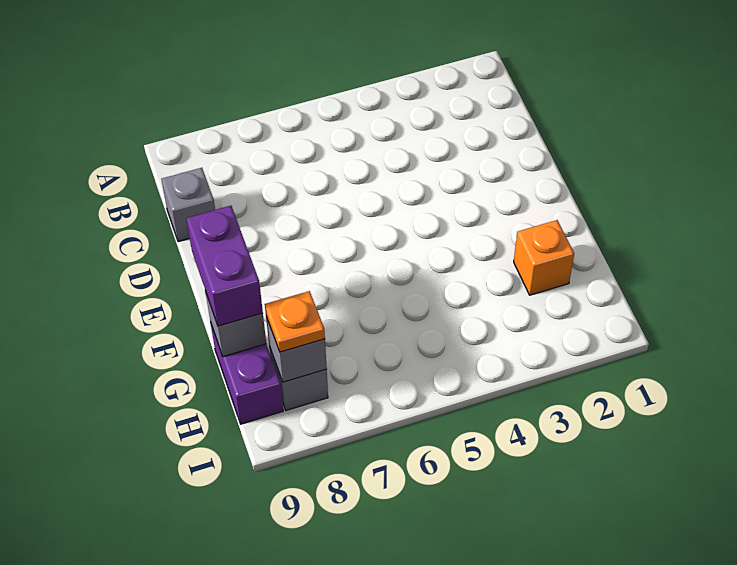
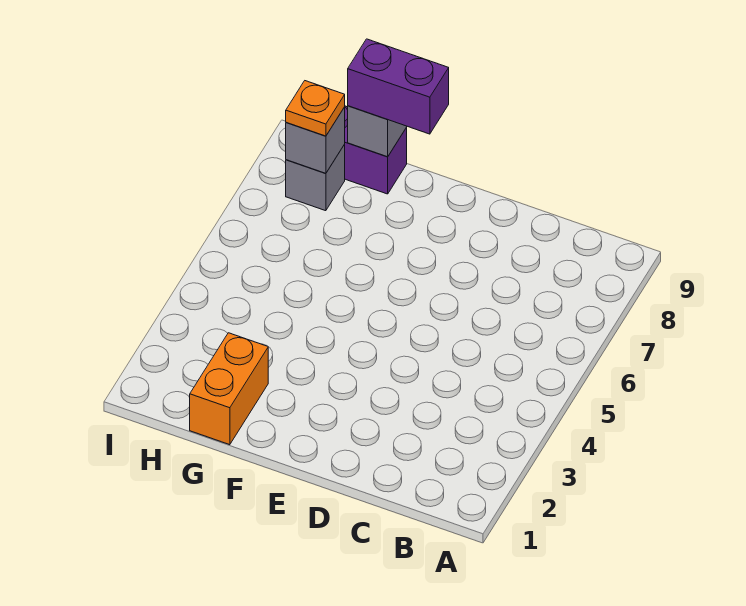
grey brick C9 level 1 -> none
orange brick G2 level 1 -> orange brick G1:G2 level 1

